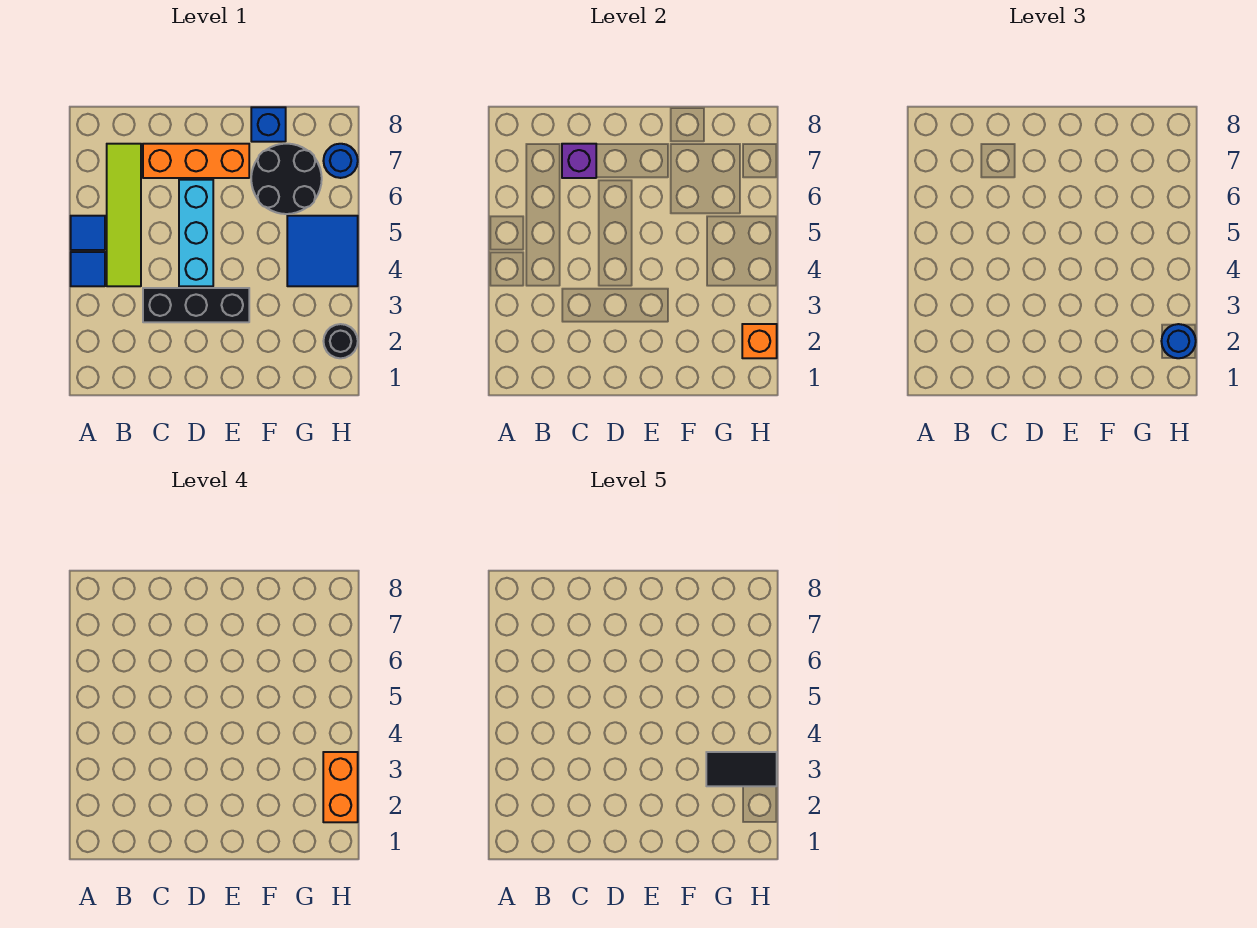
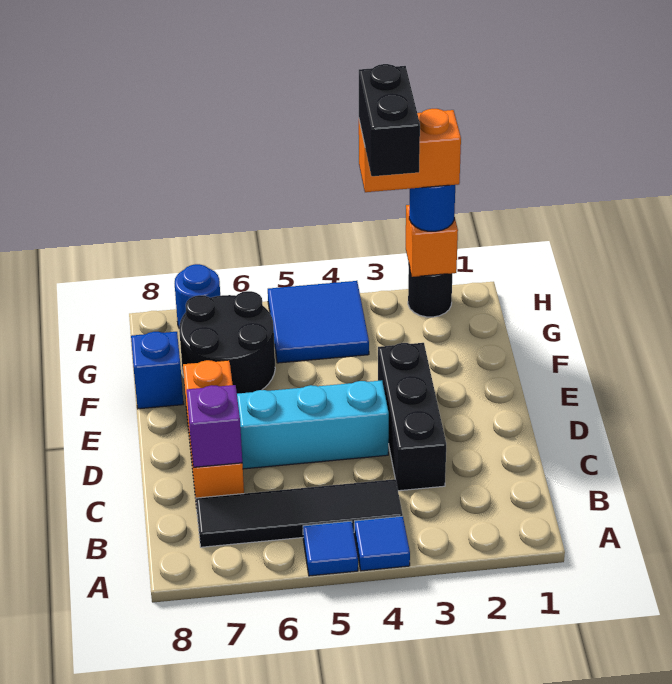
lime tile B4:B7 level 1 -> black tile B4:B7 level 1
black tile G3:H3 level 5 -> black brick G3:H3 level 5

